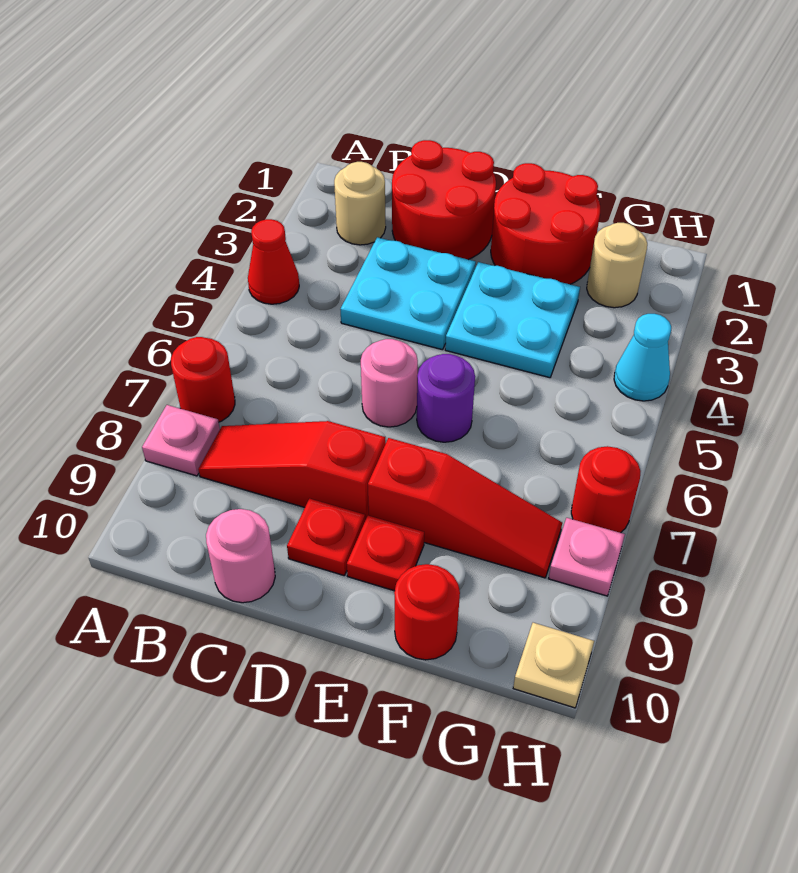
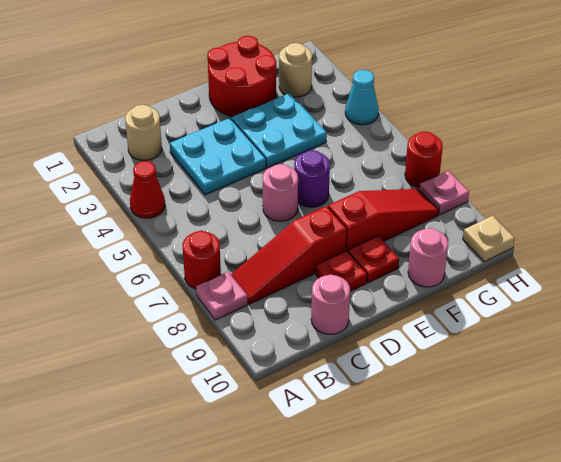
red round brick C1:D2 level 1 -> none
red round brick F10 level 1 -> pink round brick F10 level 1

